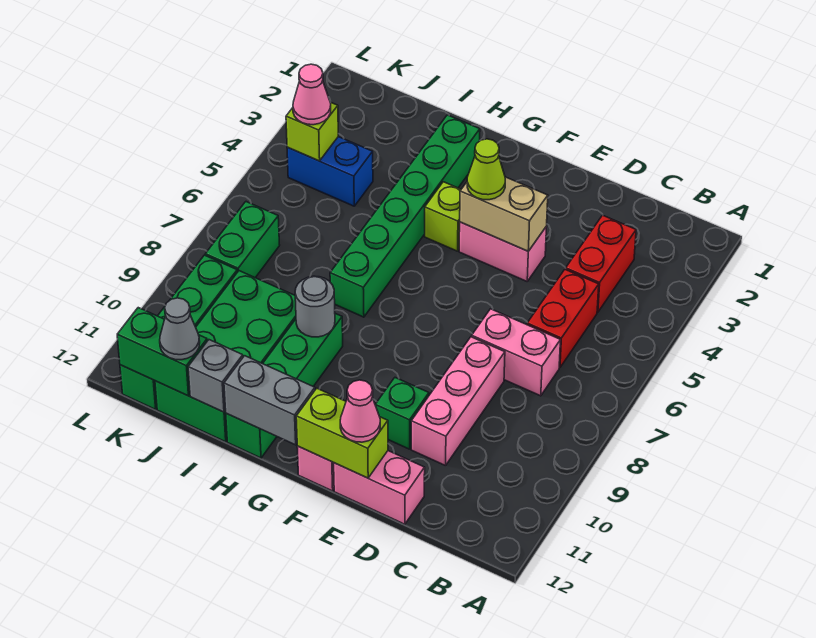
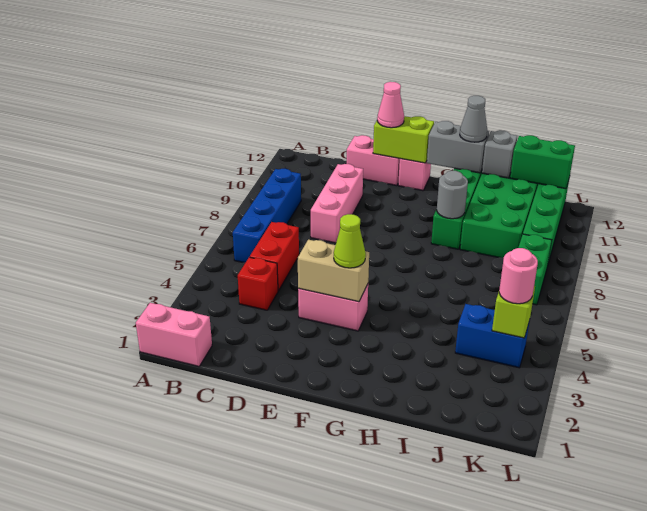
none -> blue brick B6:B9 level 1
red brick C3:C4 level 1 -> red brick C4 level 1
pink brick C7:D7 level 1 -> pink brick A1:B1 level 1
green brick E10 level 1 -> none
lime brick G4 level 1 -> none
green brick H2:H7 level 1 -> none
grey cone J12 level 3 -> grey cone H12 level 3
pink cone K4 level 3 -> pink round brick K4 level 3

